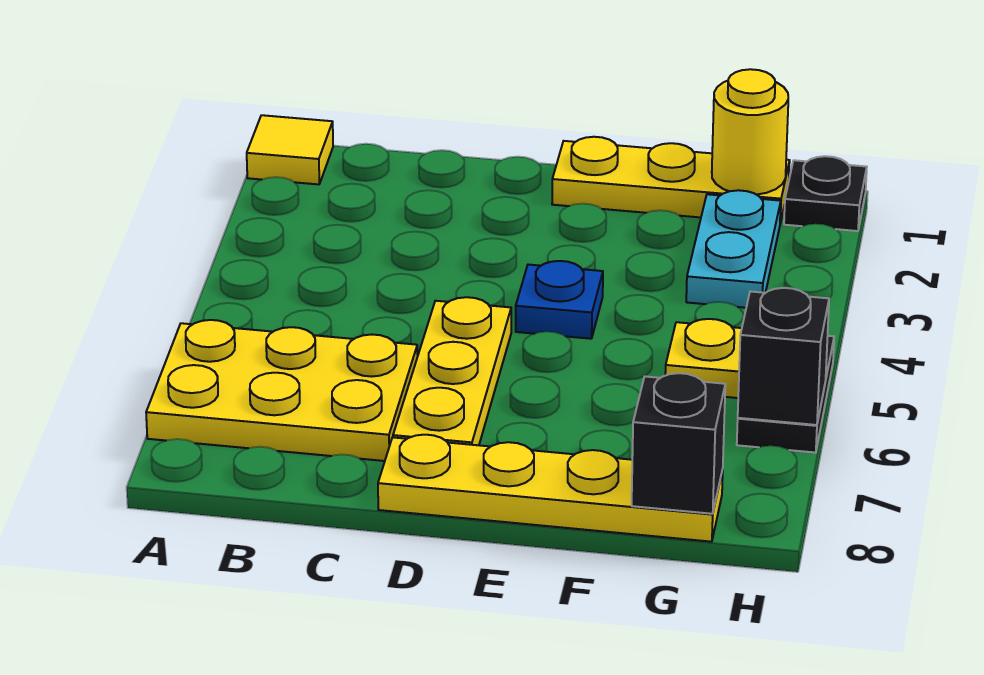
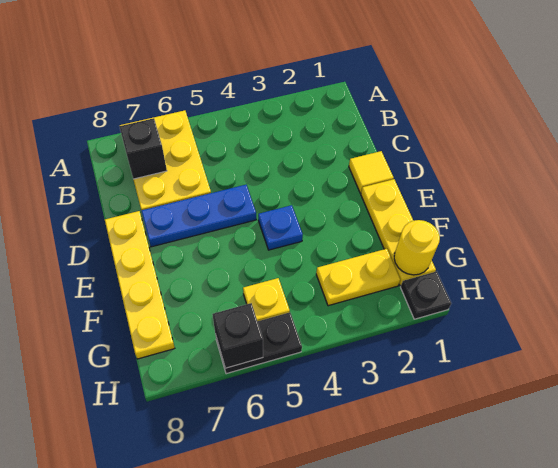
yellow tile A1 level 1 -> yellow tile D1 level 1
yellow plate D5:D7 level 1 -> blue plate D5:D7 level 1
cyan plate G2:G3 level 1 -> yellow plate G2:G3 level 1
black brick G8 level 2 -> black brick B7 level 2

